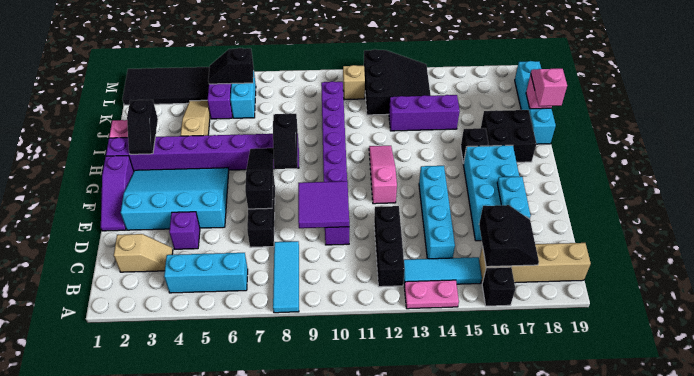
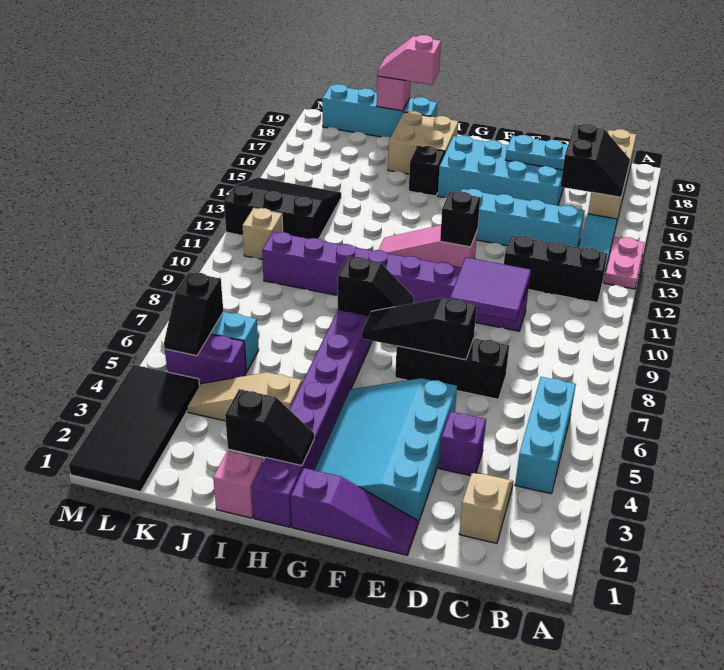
cyan tile A8:C8 level 1 -> none
black brick A16 level 1 -> black brick F12 level 2
black slope B16:C17 level 2 top 16 -> black slope B16:C17 level 2 top C
black brick H17:I18 level 1 -> tan brick H17:I18 level 1
purple brick J13:J15 level 1 -> none

